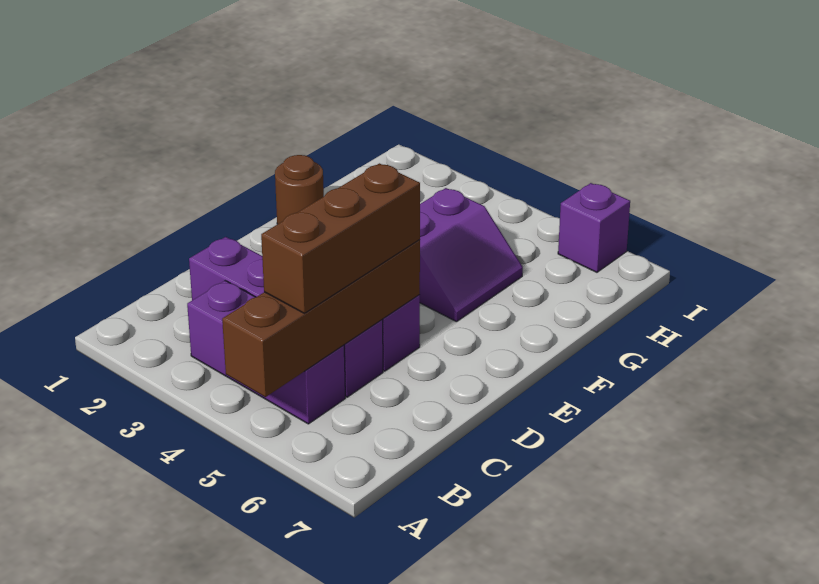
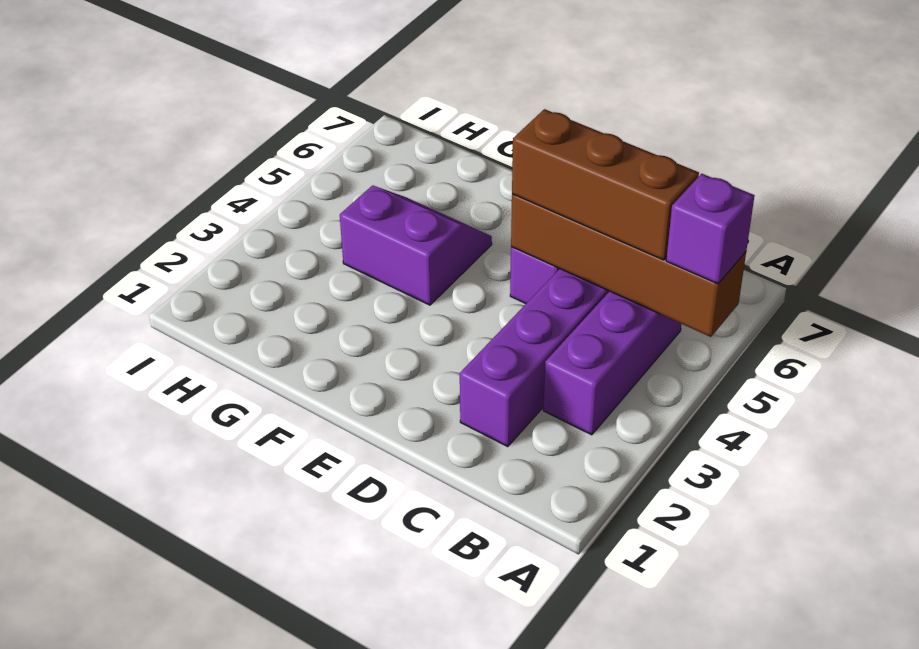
brown round brick F1 level 1 -> none
purple brick I6 level 1 -> purple brick A5 level 3

